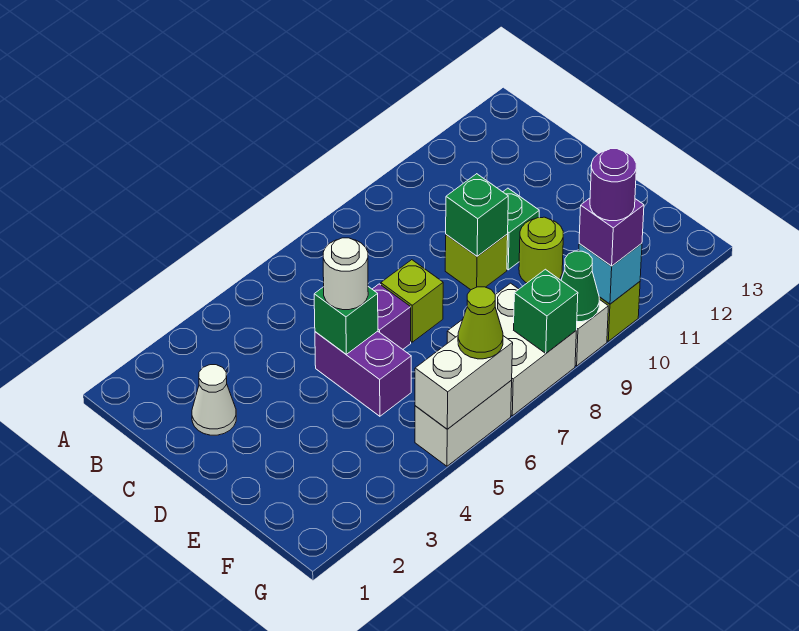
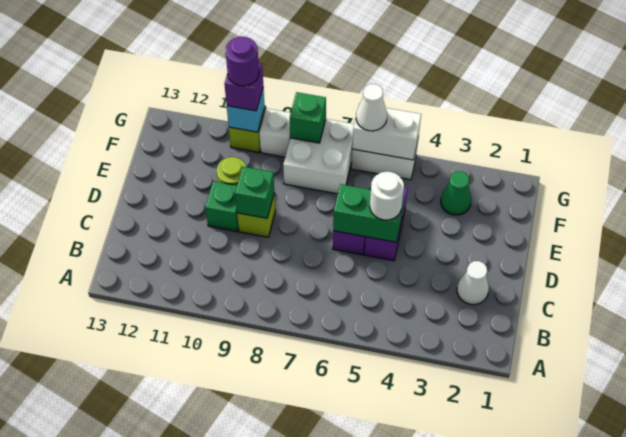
green brick D5 level 2 -> green brick D5:D6 level 2
lime brick D7 level 1 -> none
lime cone G6 level 3 -> white cone G6 level 3
green cone G9 level 2 -> green cone F3 level 1

